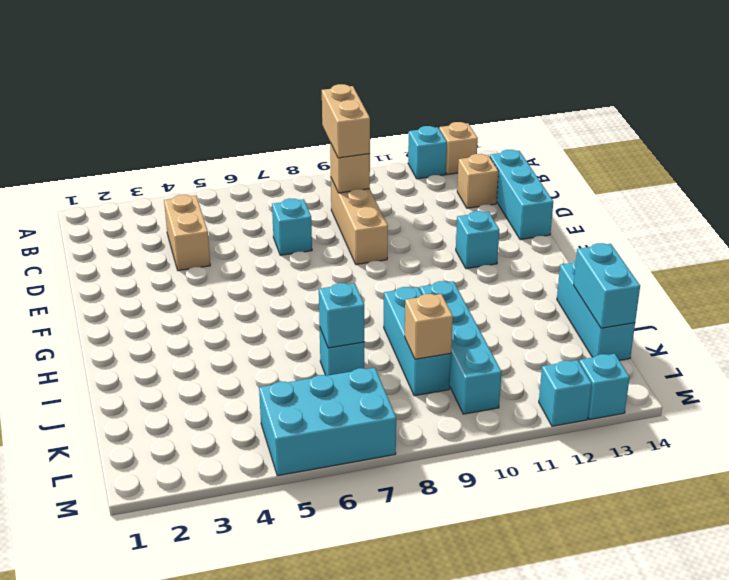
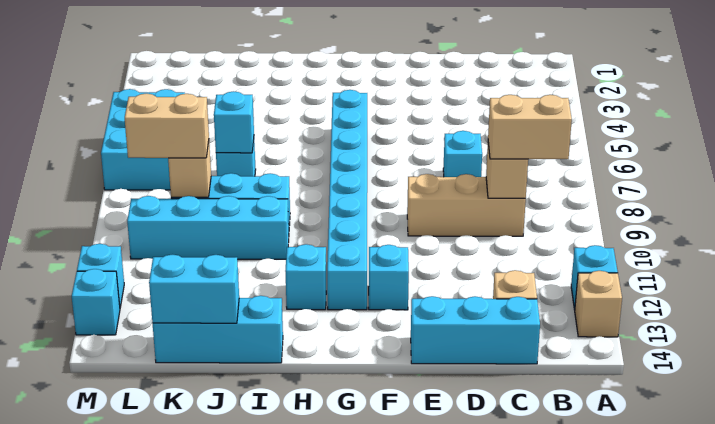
tan brick C4:D4 level 1 -> tan brick K9:L9 level 3
none -> cyan brick G5:G12 level 1
none -> cyan brick H12 level 1

